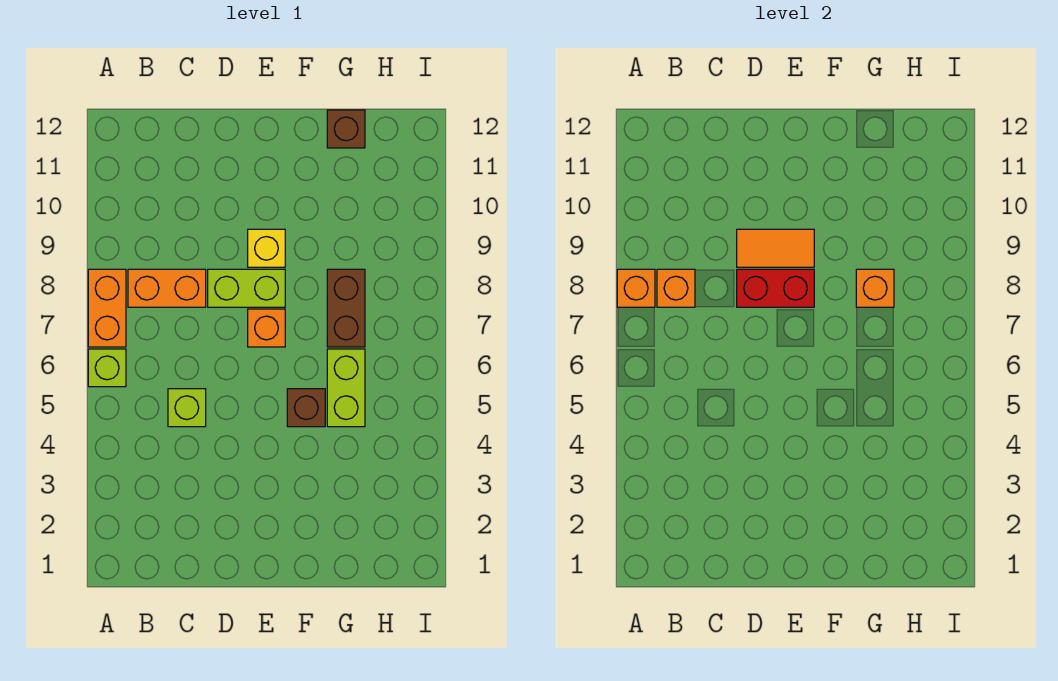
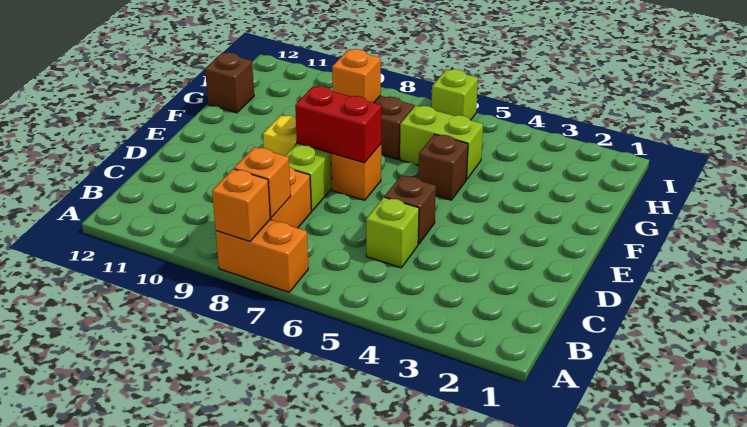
lime brick A6 level 1 -> lime brick I6 level 1
none -> brown brick D5 level 1
red brick D8:E8 level 2 -> red brick E7:E8 level 2
orange tile D9:E9 level 2 -> none

